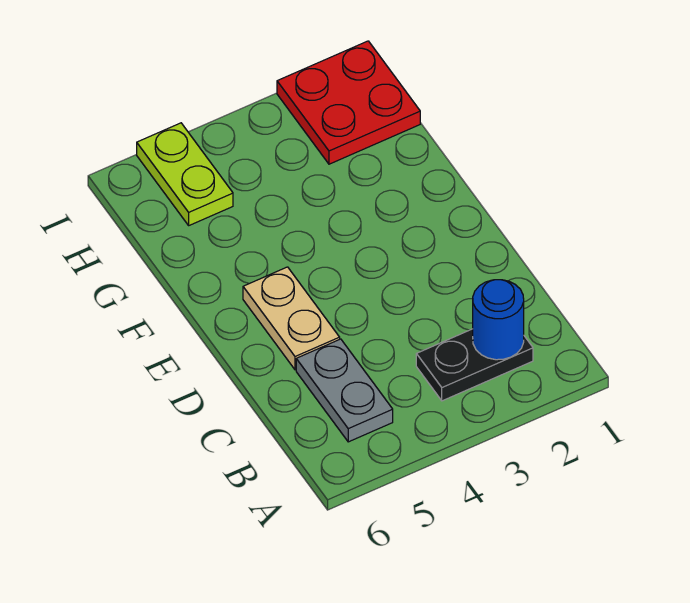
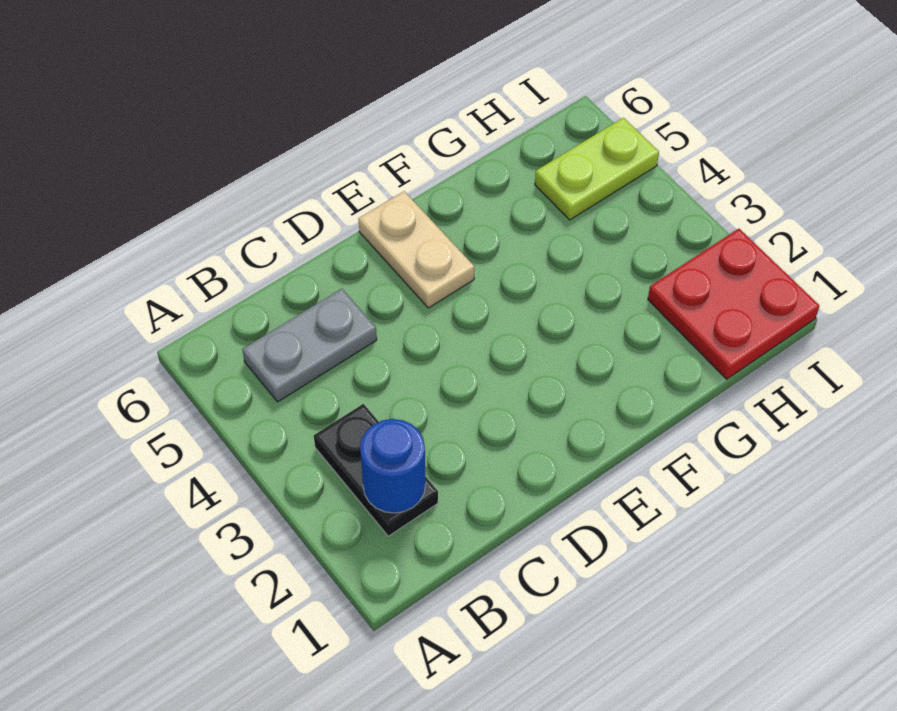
tan plate D5:E5 level 1 -> tan plate E5:E6 level 1

